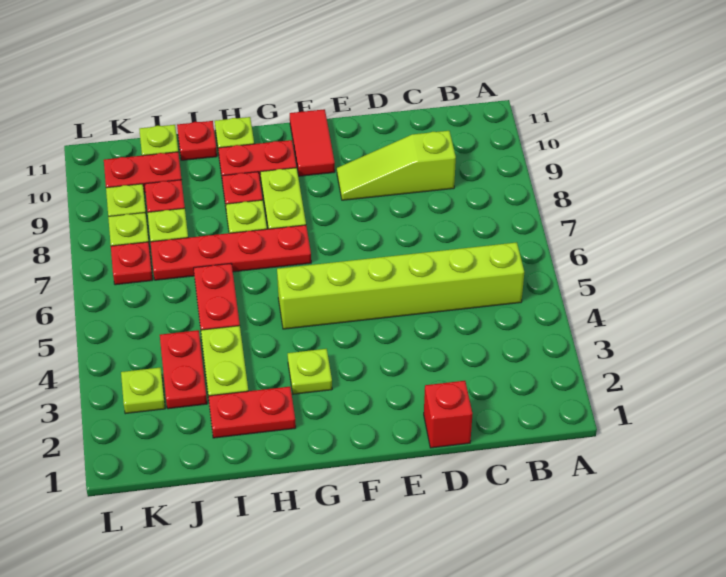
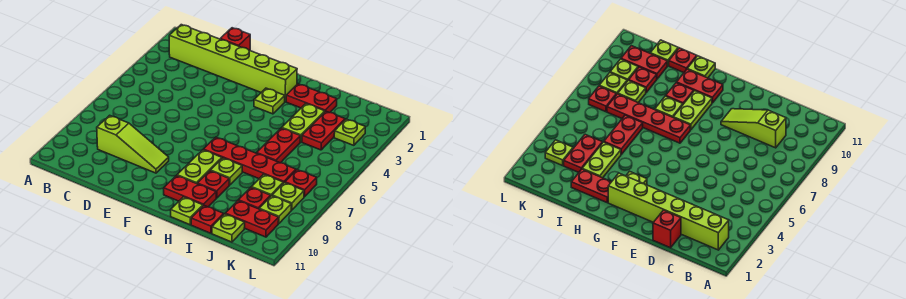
lime brick B5:G5 level 1 -> lime brick B2:G2 level 1
red tile F10:F11 level 1 -> none

